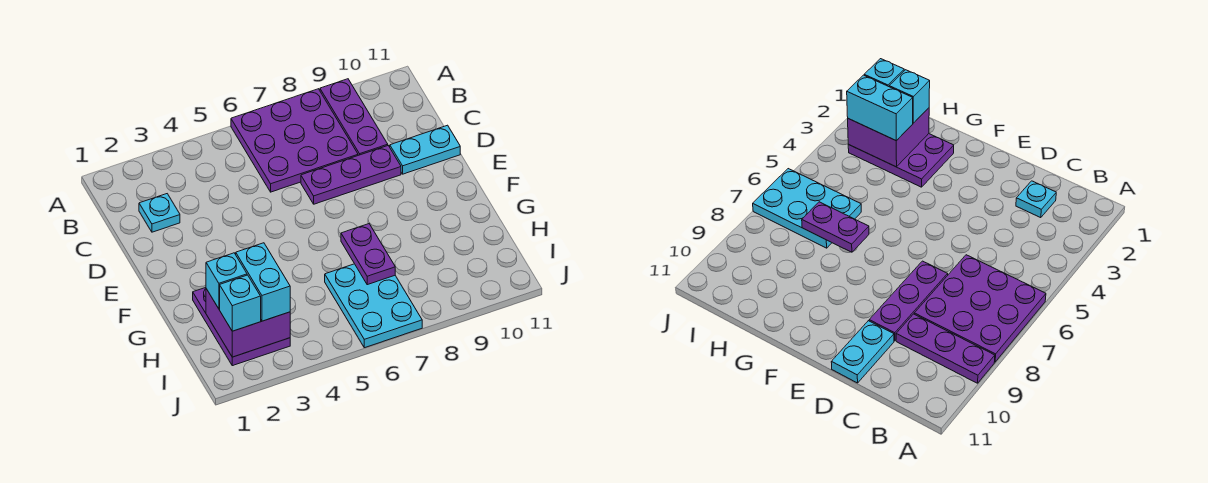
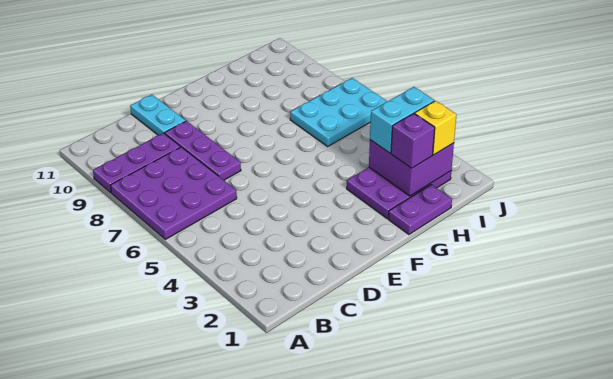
cyan plate C2 level 1 -> none
purple plate G7:H7 level 2 -> purple plate G1:H1 level 1
cyan brick H2 level 3 -> purple brick H2 level 3
cyan brick I2 level 3 -> yellow brick I2 level 3

